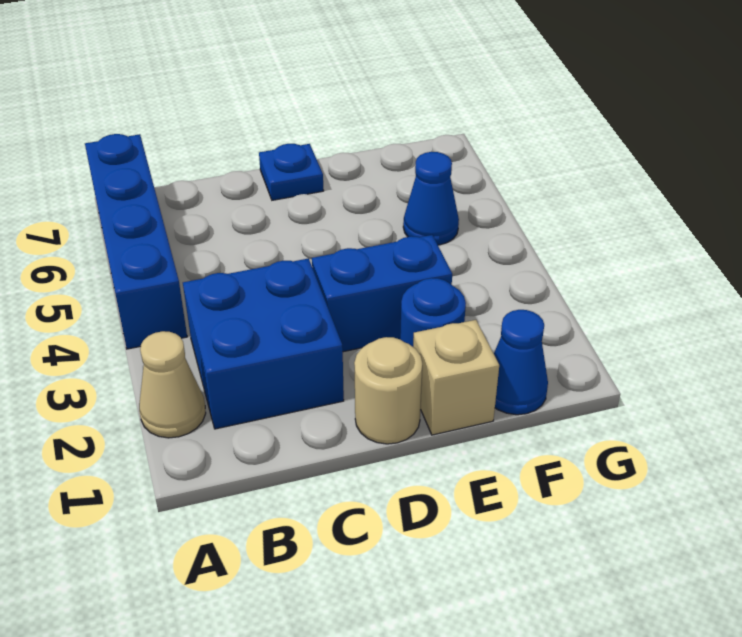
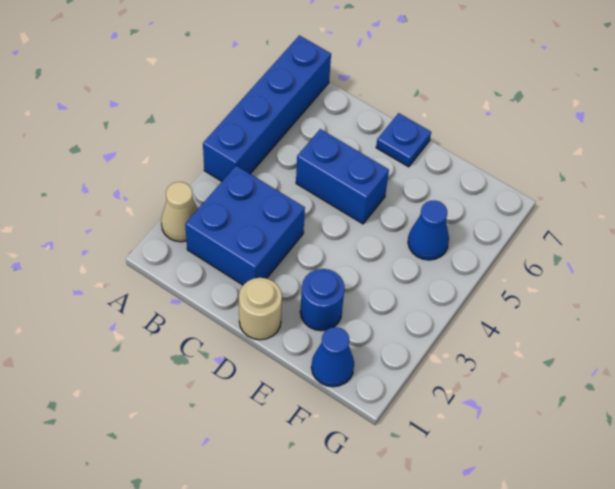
blue brick D3:E3 level 1 -> blue brick C5:D5 level 1
tan brick E1 level 1 -> none

